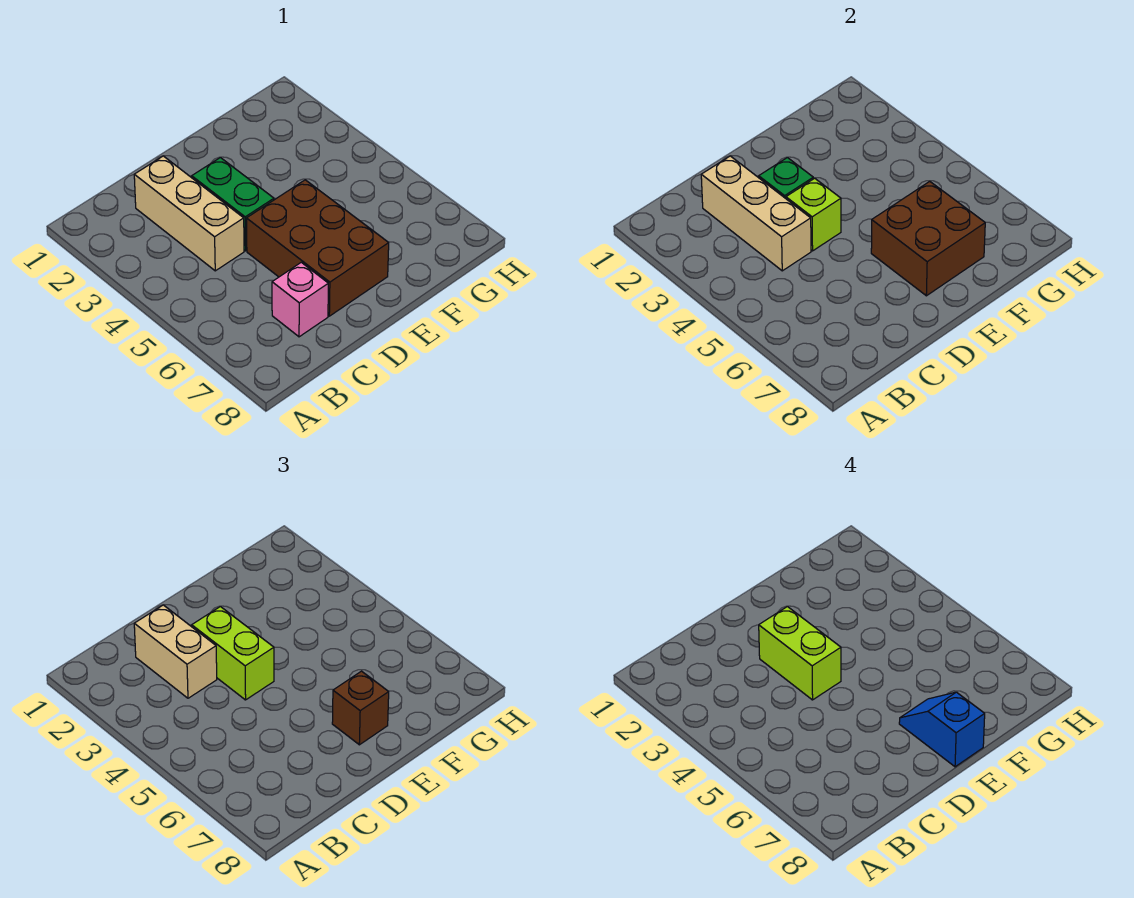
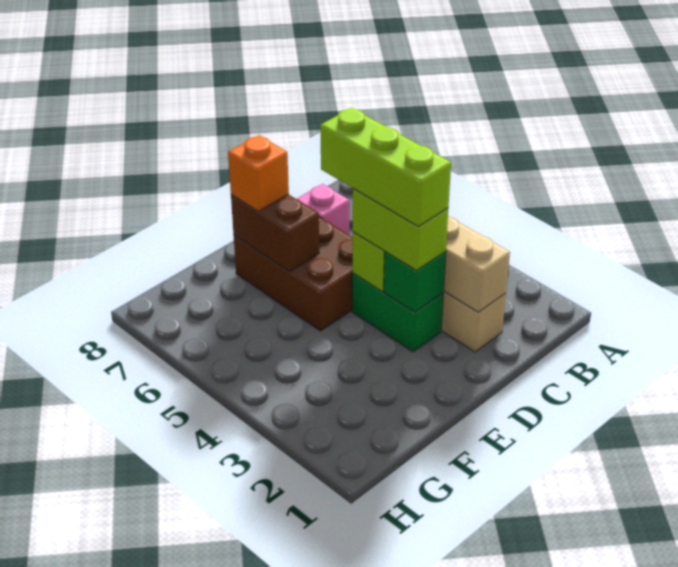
tan brick C2:C3 level 3 -> none
lime brick D3:D4 level 4 -> lime brick D3:D5 level 4
brown brick E6:F7 level 2 -> brown brick E6:E7 level 2
brown brick E7 level 3 -> orange brick E7 level 3
blue slope E7:E8 level 4 top 8 -> none

